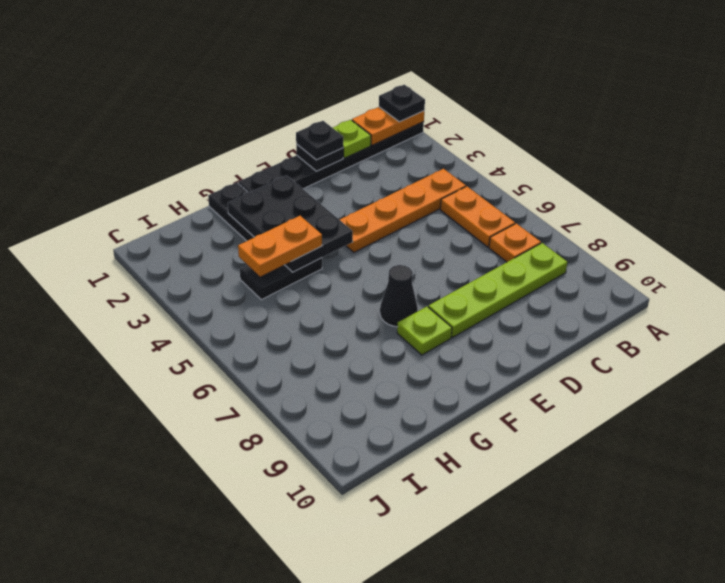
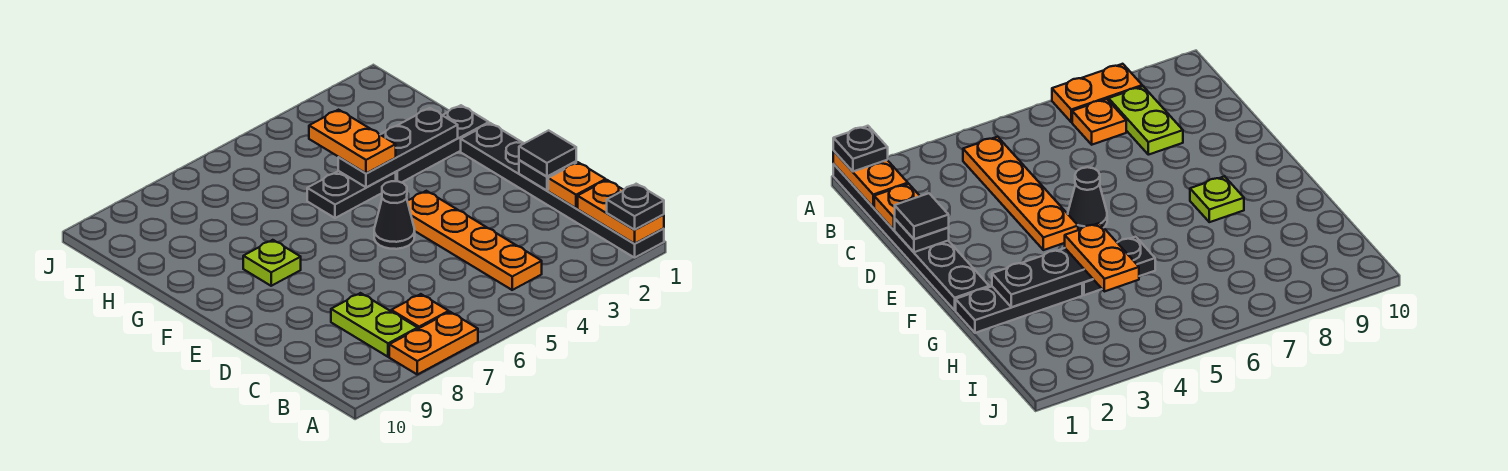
orange plate B5:B6 level 1 -> orange plate A7:A8 level 1
lime plate B8:E8 level 1 -> lime plate B8:C8 level 1
lime plate C1 level 2 -> orange plate C1 level 2
black plate D1 level 3 -> black tile D1 level 3
black plate F2:G4 level 2 -> black plate G2:G4 level 2
black cone F7 level 1 -> black cone E5 level 1
black plate G4:H4 level 1 -> black plate G4:G5 level 1

